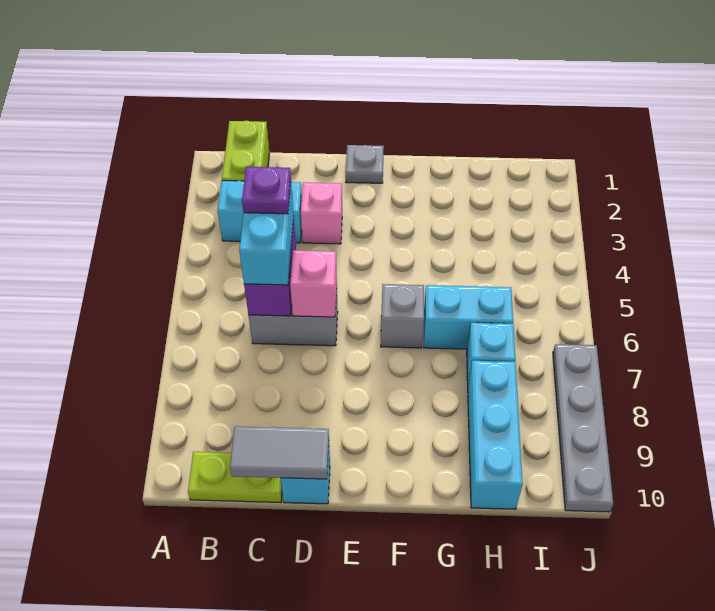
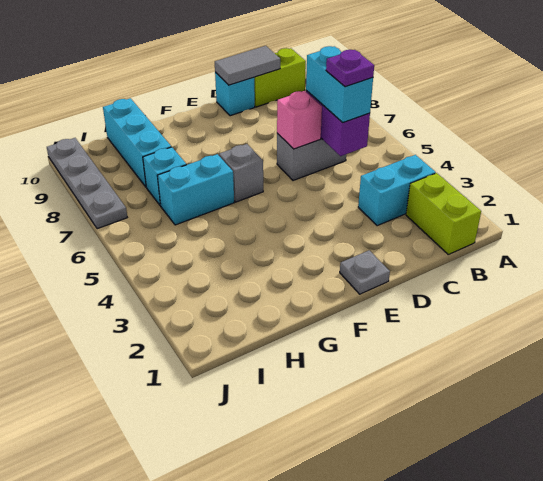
lime plate B10:C10 level 1 -> lime brick B10:C10 level 1
pink brick D3 level 1 -> none

